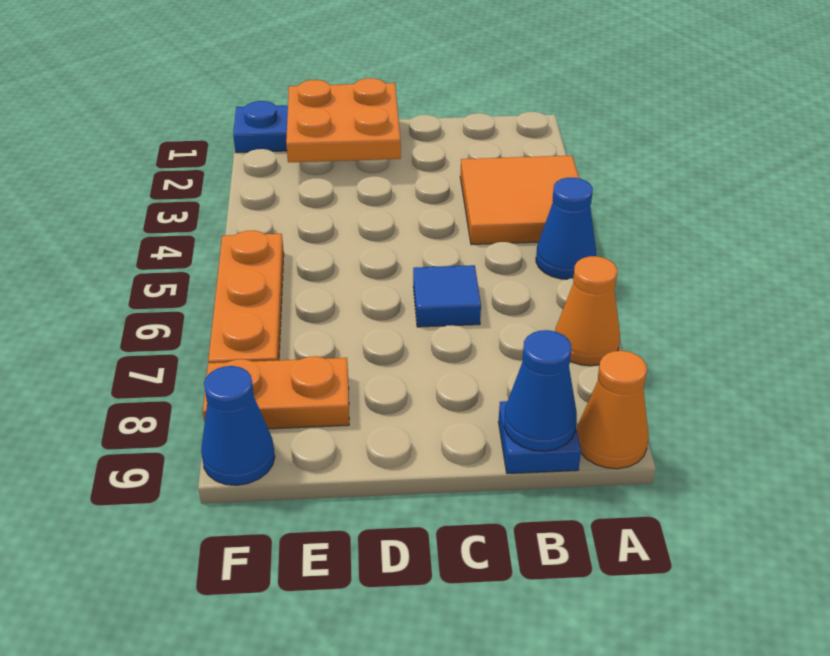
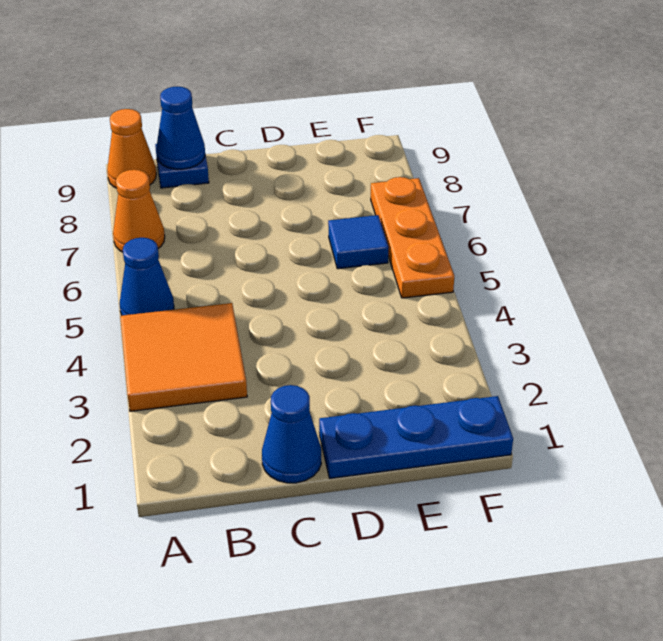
blue tile C6 level 1 -> blue tile E6 level 1
orange plate D1:E2 level 2 -> none
orange plate E8:F8 level 1 -> none
blue cone F9 level 1 -> blue cone C1 level 1

